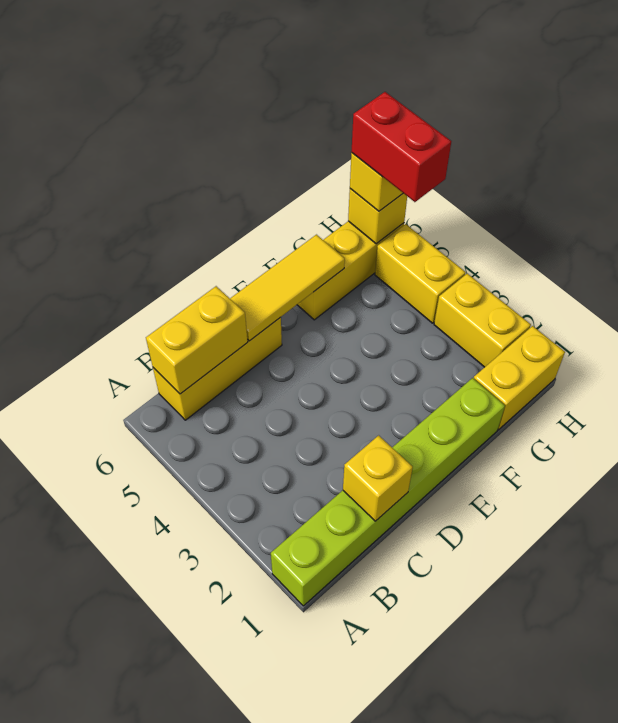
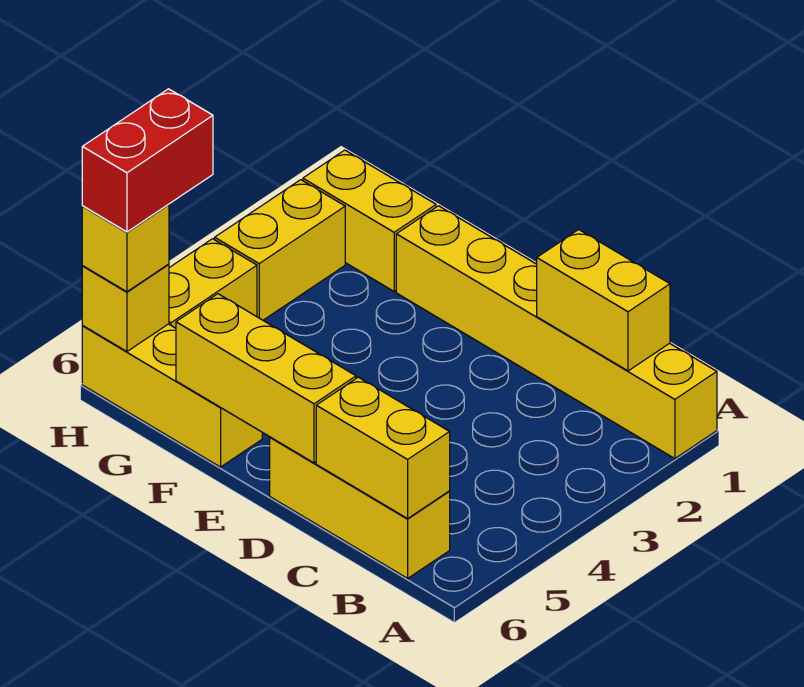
lime brick A1:F1 level 1 -> yellow brick A1:F1 level 1
yellow brick C1 level 2 -> yellow brick B1:C1 level 2
yellow tile D6:F6 level 2 -> yellow brick D6:F6 level 2

